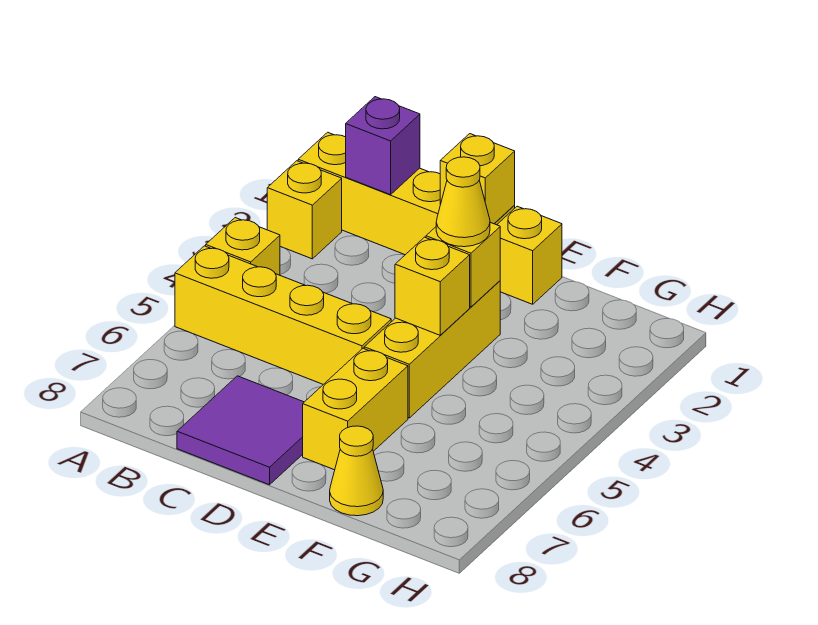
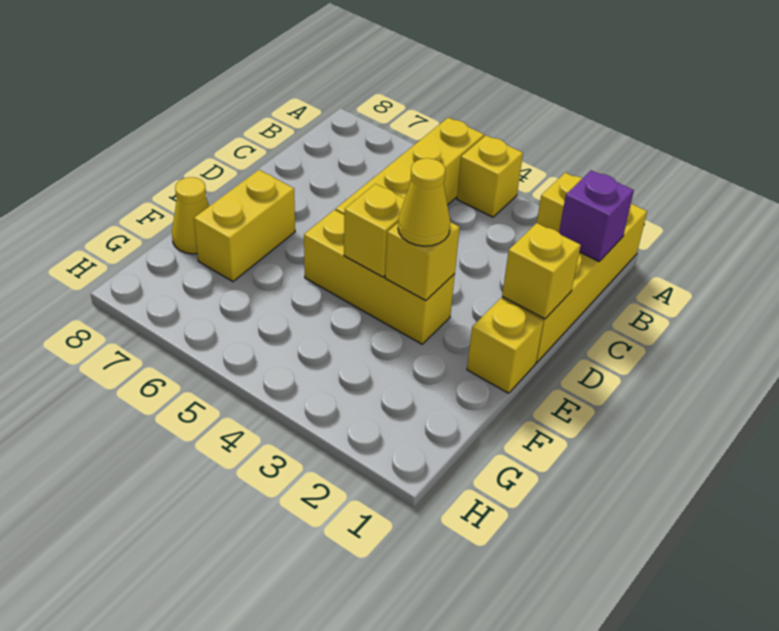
purple tile C7:D8 level 1 -> none
yellow brick E6:E7 level 1 -> yellow brick E7:F7 level 1

